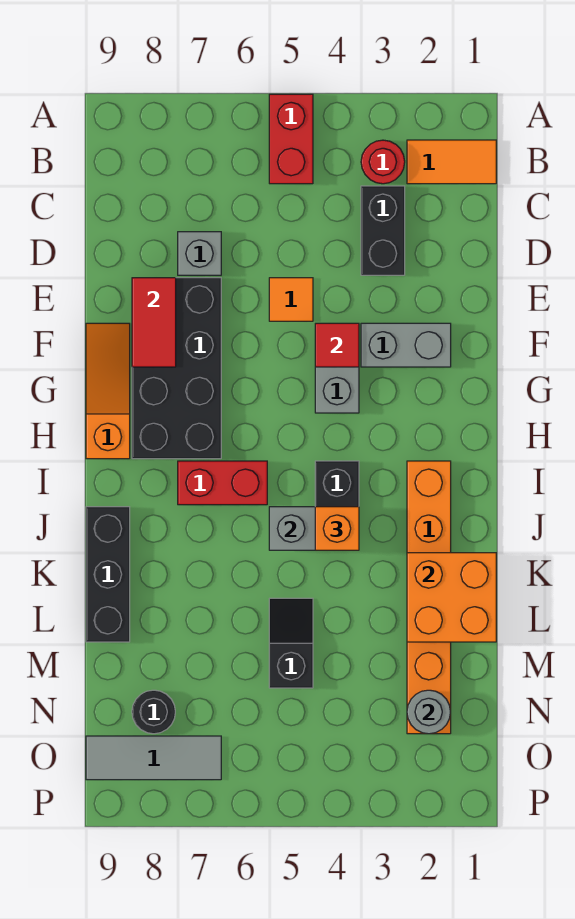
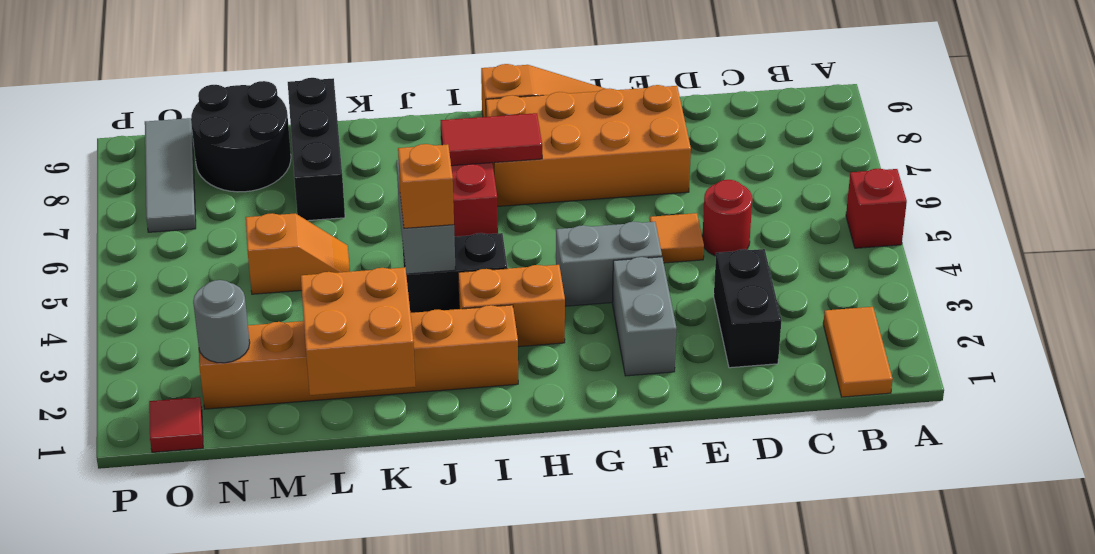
red brick A5:B5 level 1 -> red brick A5 level 1
red round brick B3 level 1 -> red round brick D5 level 1
black brick C3:D3 level 1 -> black brick D2:D3 level 1
grey brick D7 level 1 -> none
black brick E7:H8 level 1 -> orange brick E7:H8 level 1
red tile E8:F8 level 2 -> red tile H7:I7 level 2
red tile F4 level 2 -> red tile O1 level 1
none -> orange brick H3:I3 level 1
black brick J9:L9 level 1 -> black brick L7:L9 level 1
black slope L5:M5 level 1 top M -> orange slope L5:M5 level 1 top M
black round brick N8 level 1 -> black round brick M8:N9 level 1

